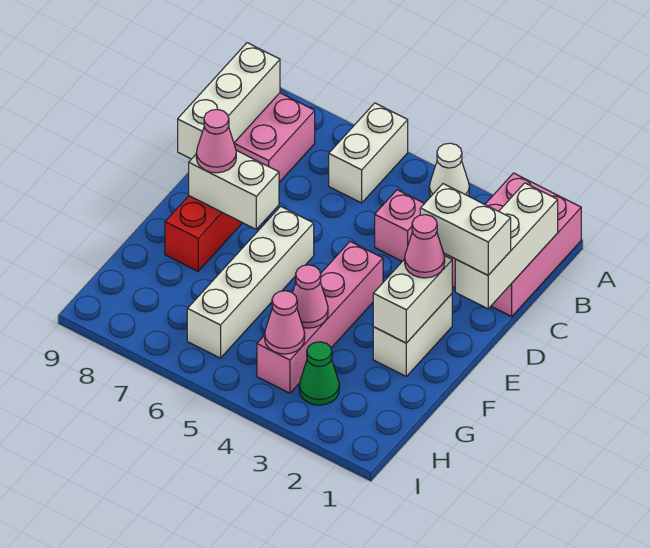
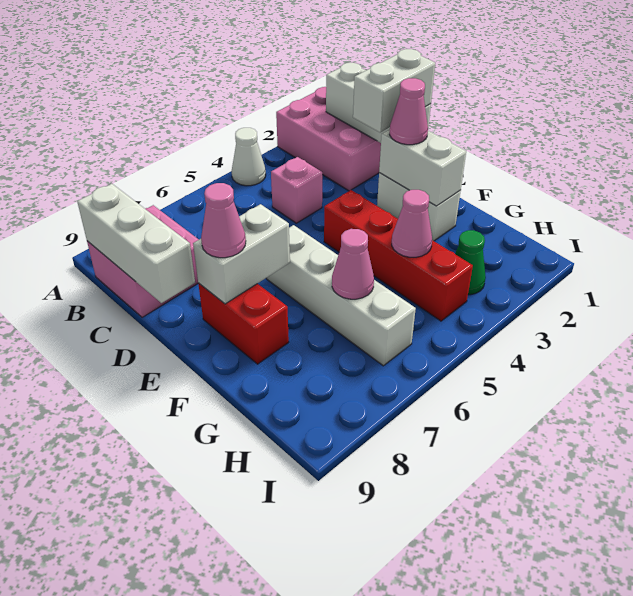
white brick A6:B6 level 1 -> none
pink brick E4:H4 level 1 -> red brick E4:H4 level 1
pink cone H4 level 2 -> pink cone G6 level 2

